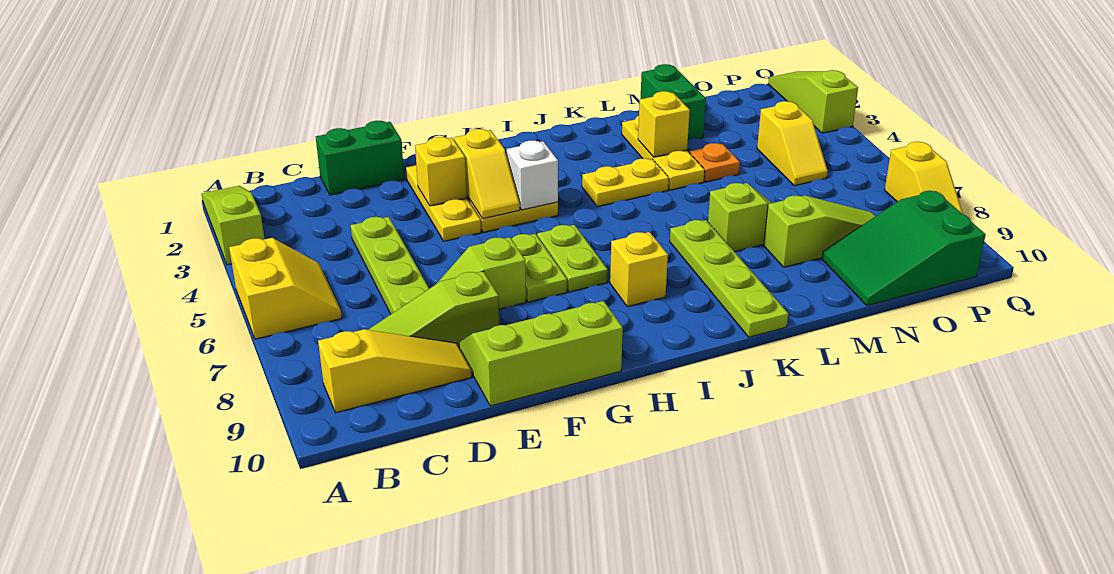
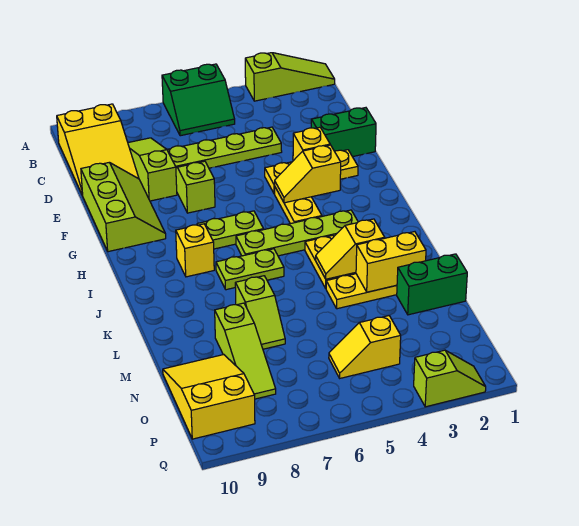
yellow slope A5:B6 level 1 top A -> green slope A5:B6 level 1 top A
yellow slope B9:D9 level 1 top B -> yellow slope B9:D10 level 1 top B
green brick D1:E1 level 1 -> green brick E1:E2 level 1
lime plate G6:G7 level 1 -> lime plate J6:J7 level 1
white brick H4 level 2 -> none
lime plate K7:K10 level 1 -> lime plate I3:I6 level 1
yellow brick L3 level 2 -> yellow brick L2:L3 level 2
orange plate M4 level 1 -> none
green slope N9:P10 level 1 top P -> yellow slope N9:P10 level 1 top P
lime slope Q1:Q3 level 1 top 3 -> lime slope Q2:Q3 level 1 top 3
yellow slope Q7:Q8 level 1 top 7 -> yellow slope K3:K4 level 2 top 3

